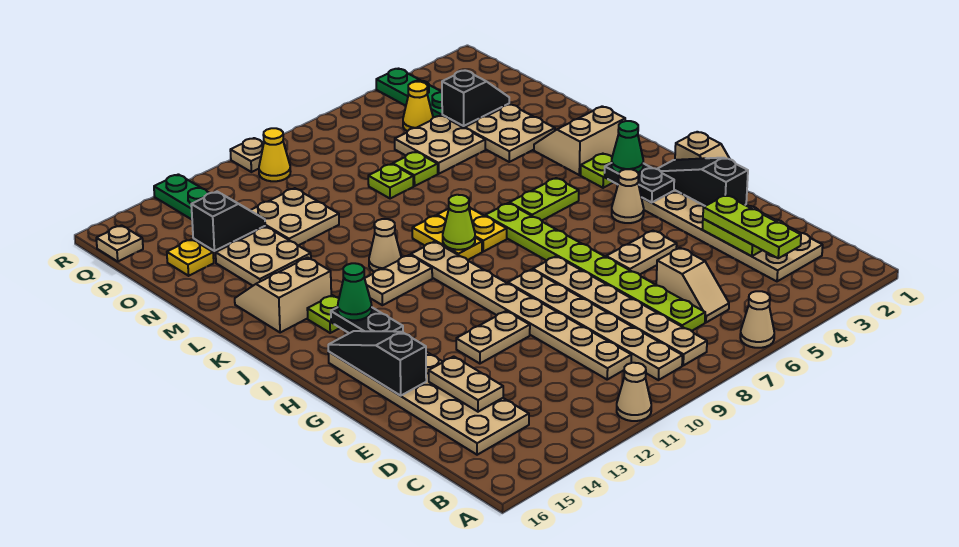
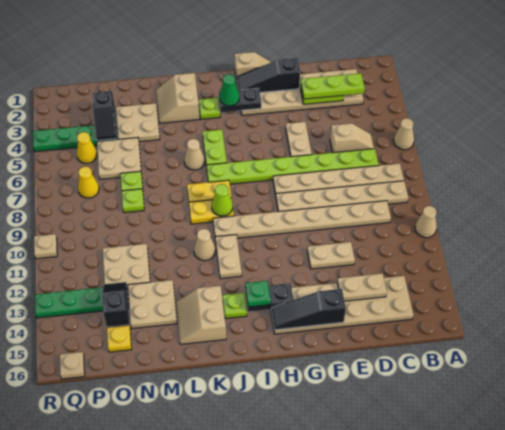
tan plate F11:F12 level 1 -> tan plate E12:F12 level 1
tan cone H4 level 1 -> tan cone K6 level 1
green cone I14 level 3 -> green plate I14 level 3
black slope O3:O4 level 2 top 4 -> black slope O3:O4 level 2 top 3
yellow cone Q10 level 1 -> yellow cone P7 level 1

